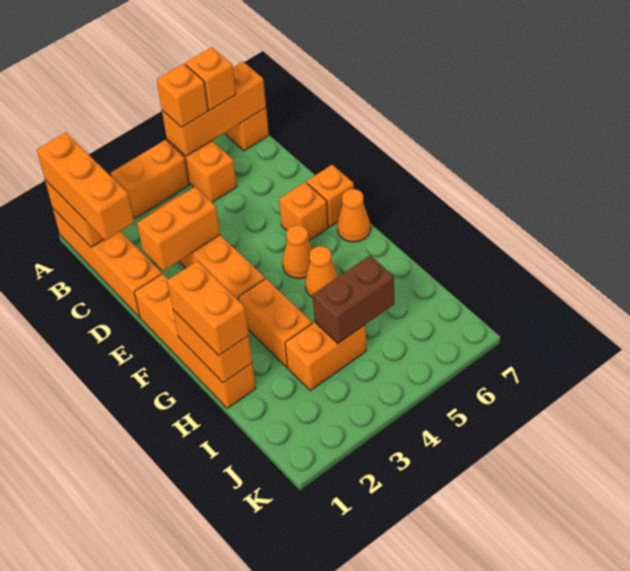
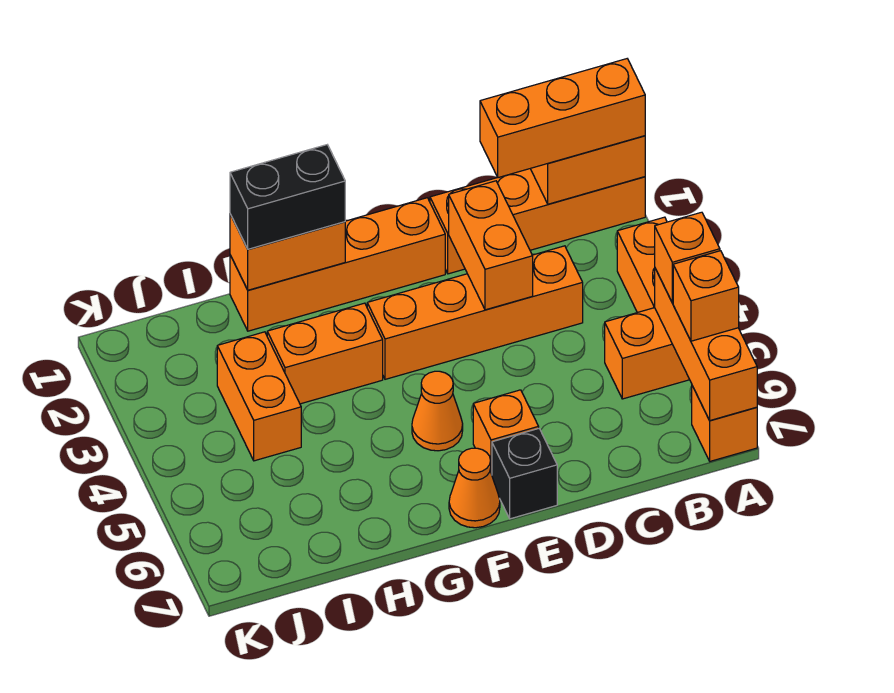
orange brick E7 level 1 -> black brick E7 level 1
orange brick G1:H1 level 3 -> black brick G1:H1 level 3
orange cone G5 level 1 -> none
brown brick I4:I5 level 2 -> none

